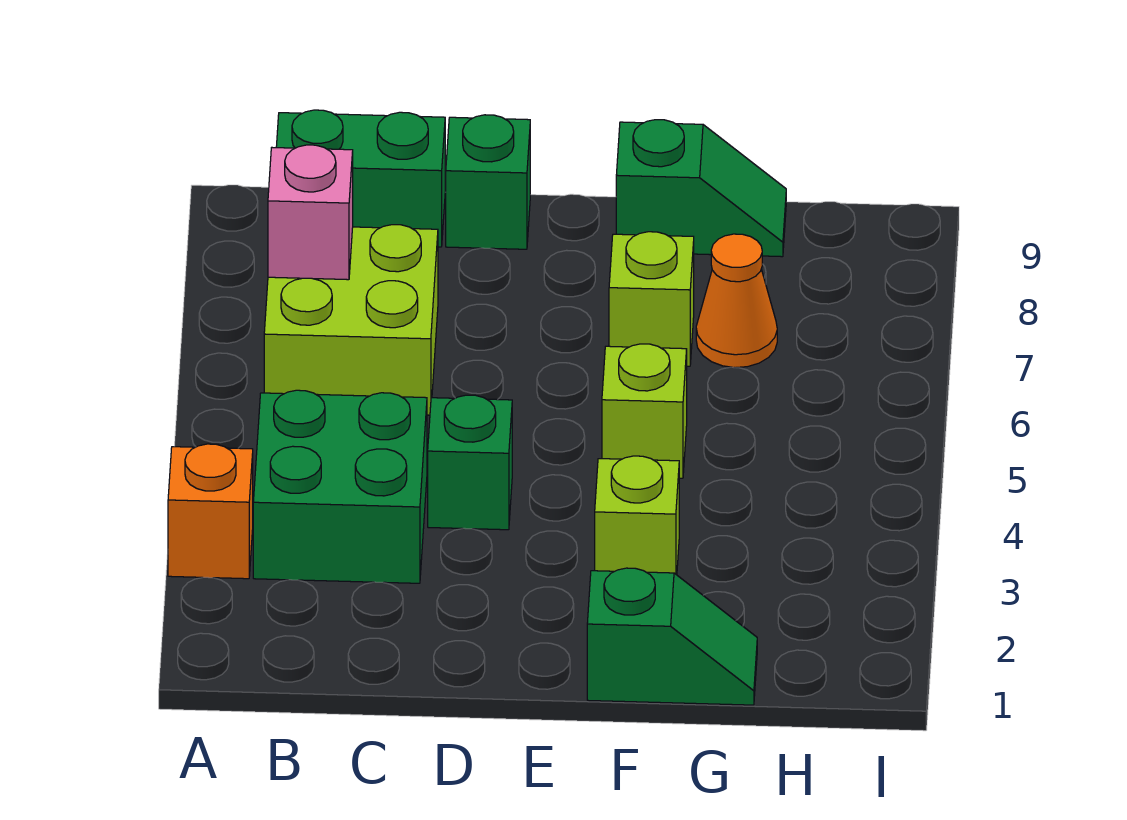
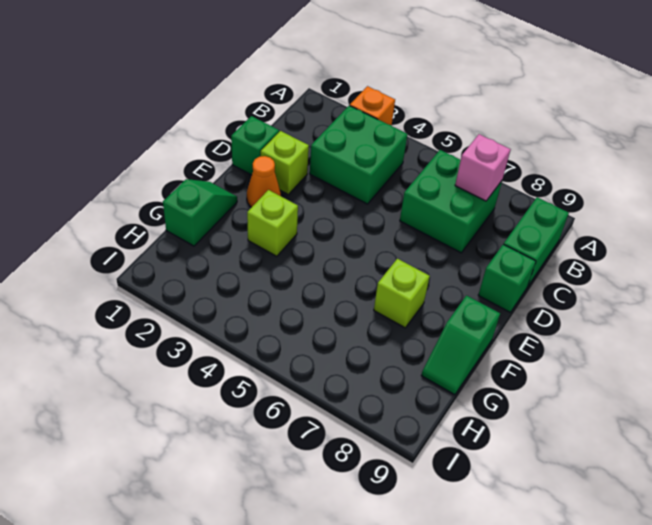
lime brick B6:C7 level 1 -> green brick B6:C7 level 1
green brick D4 level 1 -> green brick D1 level 1
green slope F1:G1 level 1 top F -> green slope F1:G1 level 1 top G
lime brick F5 level 1 -> lime brick D2 level 1
orange cone G7 level 1 -> orange cone E2 level 1

